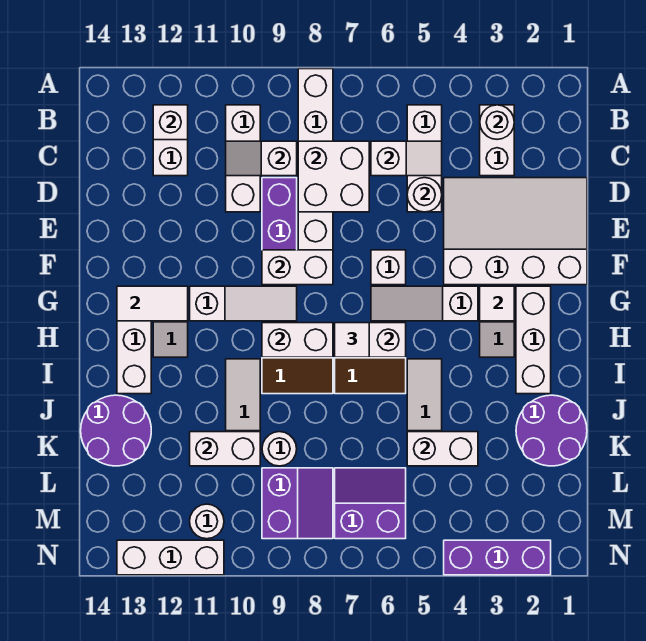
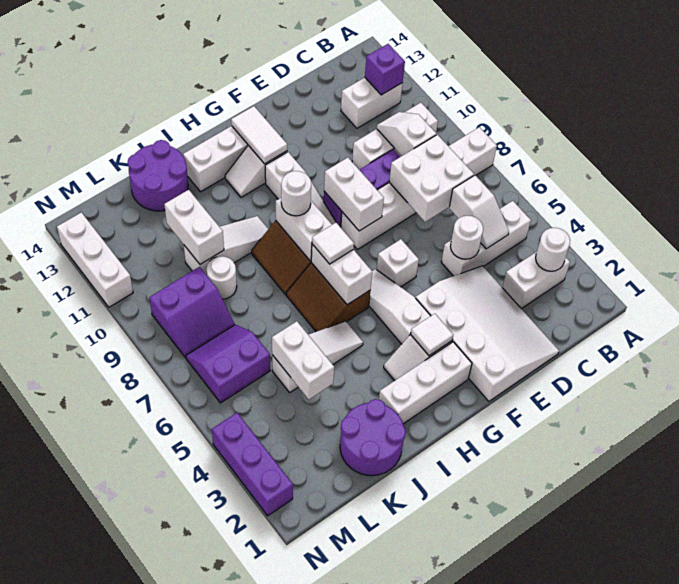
white brick B12 level 2 -> purple brick B12 level 2
purple slope L6:M7 level 1 top M -> purple slope L6:M7 level 1 top 6
white round brick M11 level 1 -> white round brick H9 level 3

